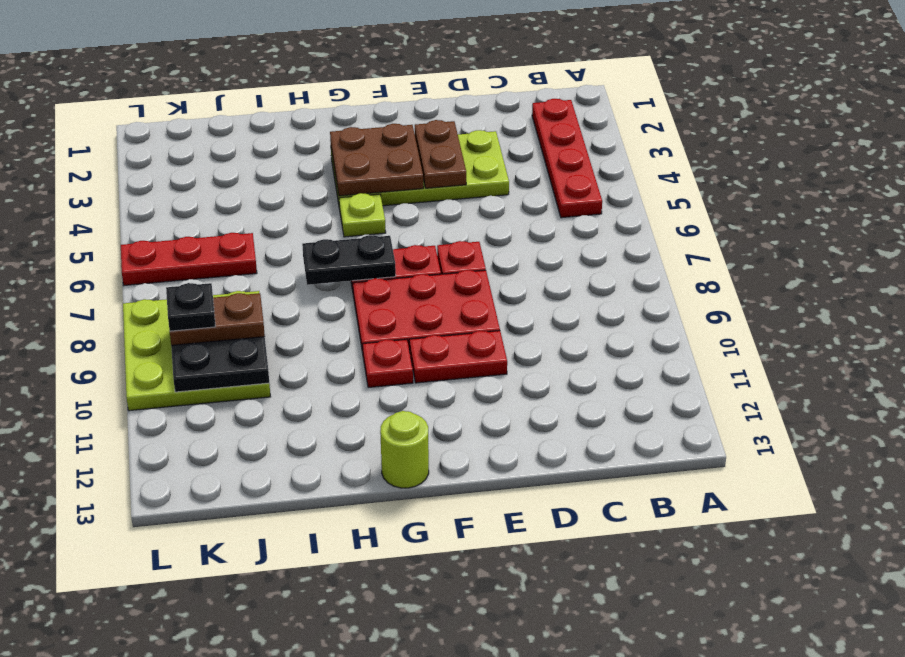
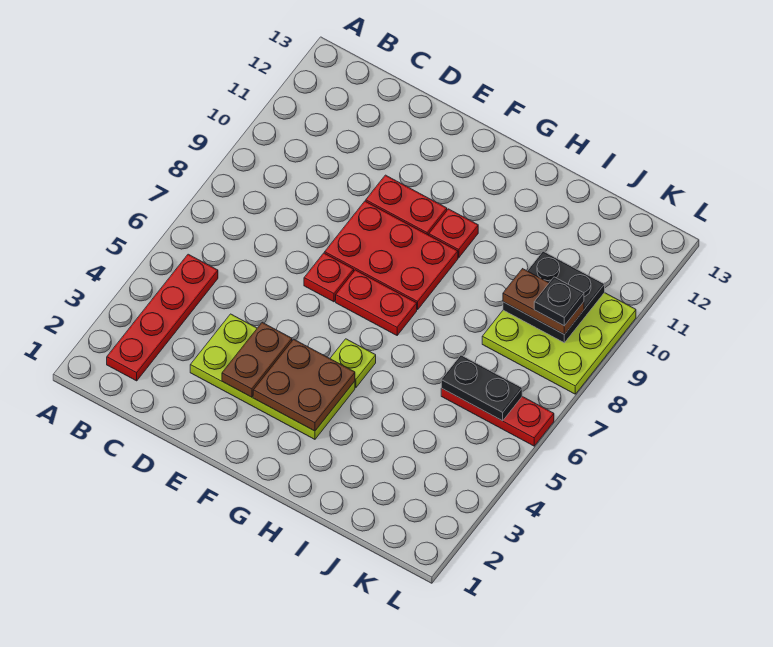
black plate G7:H7 level 2 -> black plate J6:K6 level 2
lime round brick G13 level 1 -> none

